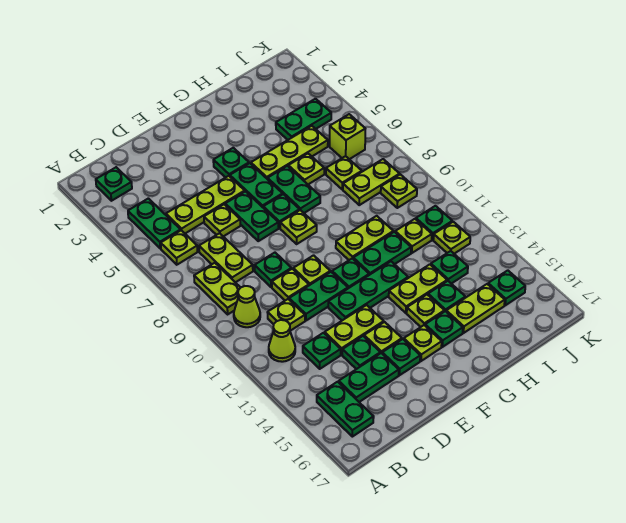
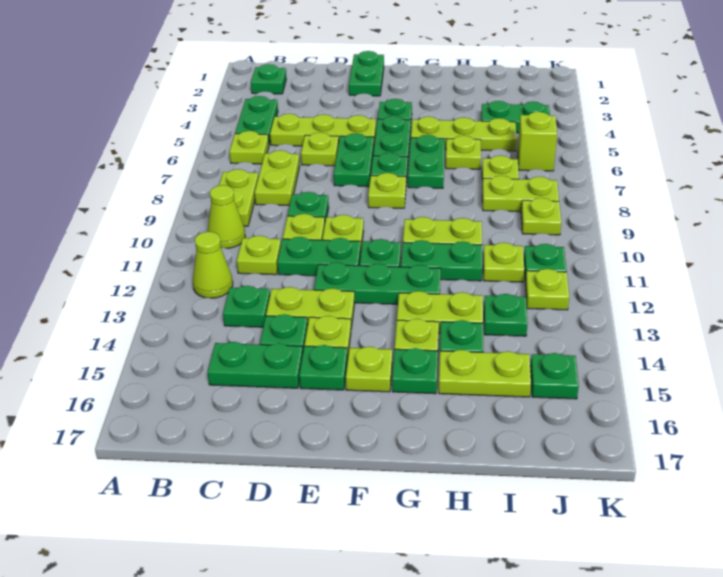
green plate B15:B16 level 1 -> green plate E1:E2 level 1

